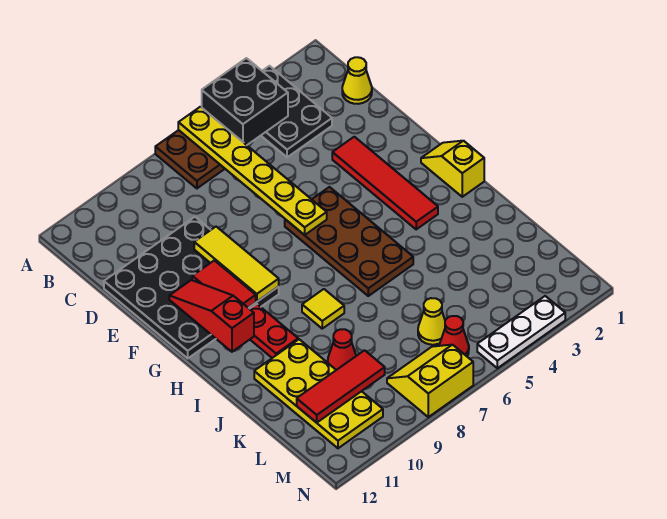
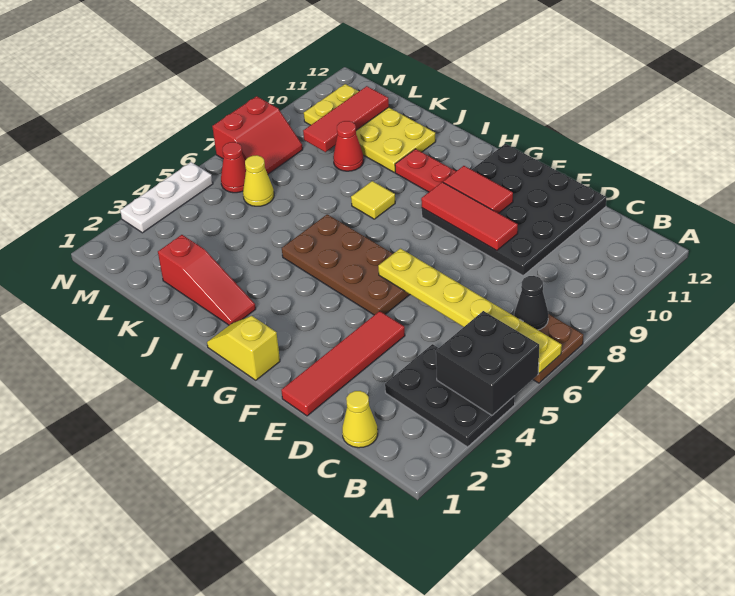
none -> black cone B7 level 2
red tile E3:H3 level 1 -> red tile E1:E4 level 1
yellow tile E9:G9 level 2 -> red tile E9:G9 level 2
red slope F11:H11 level 2 top H -> red slope I2:K2 level 1 top K
yellow slope G1:H1 level 1 top H -> yellow slope G1:H1 level 1 top G
yellow slope M7:N8 level 1 top N -> red slope M7:N8 level 1 top N

